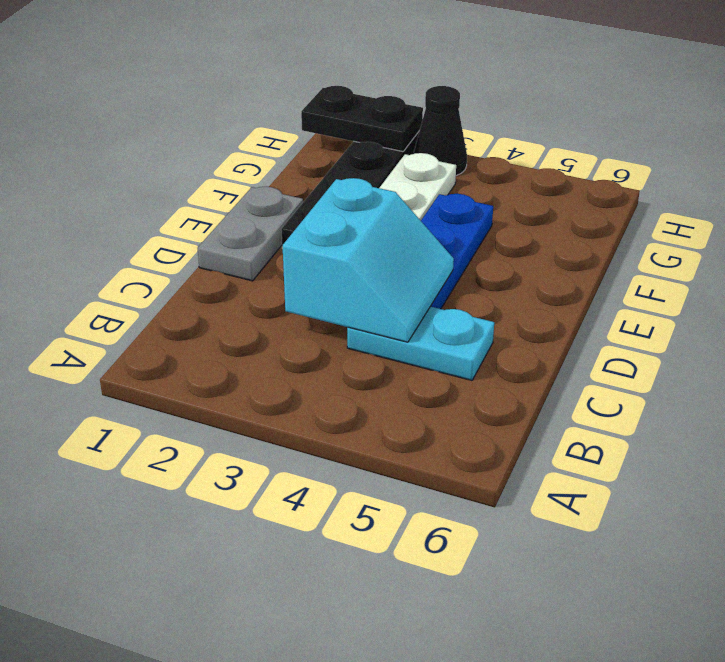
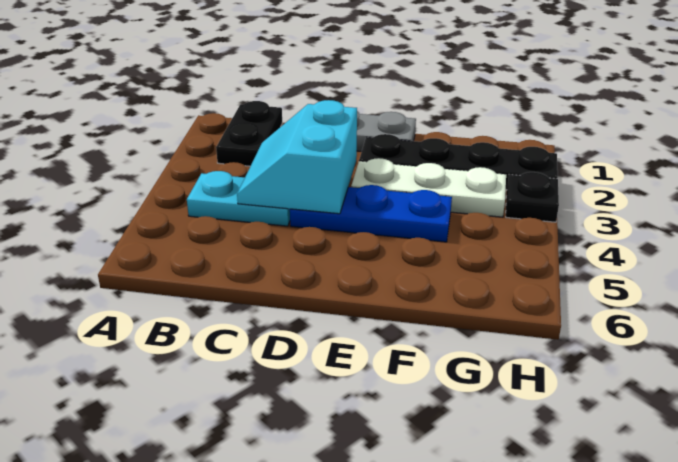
cyan slope C3:D4 level 2 top 3 -> cyan slope C3:D4 level 2 top D
cyan plate C4:C5 level 1 -> cyan plate B4:C4 level 1
black plate H1:H2 level 2 -> black plate B1:B2 level 1
black cone H3 level 1 -> black plate H3 level 1

